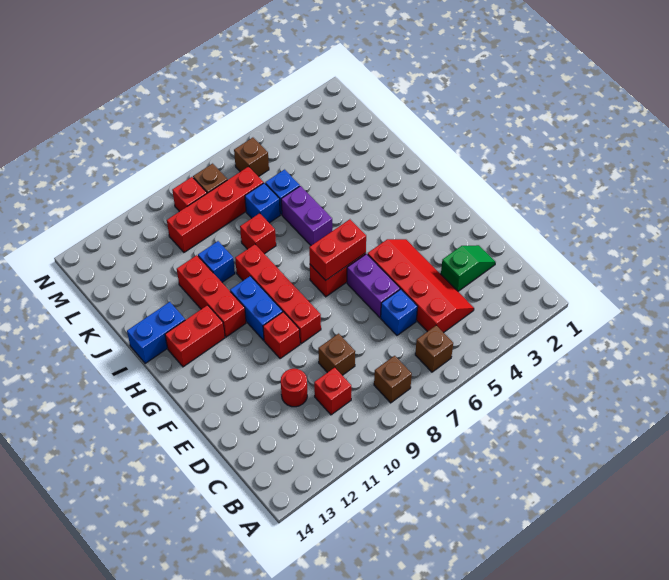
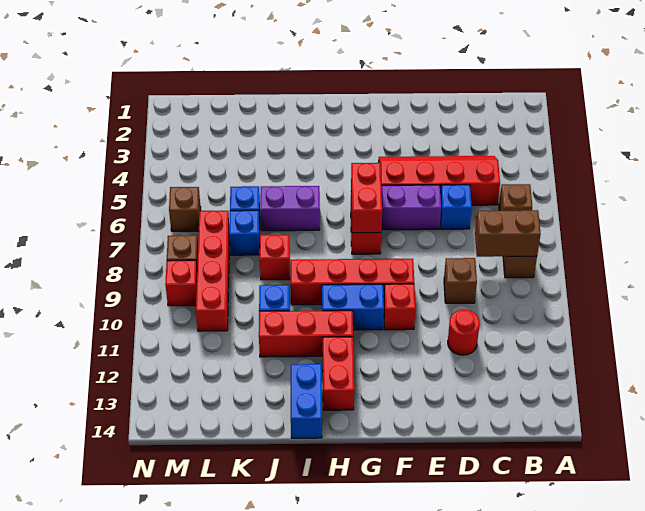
none -> brown brick B8:C8 level 2
red brick C10 level 1 -> none
green slope D2:D3 level 1 top 3 -> none

